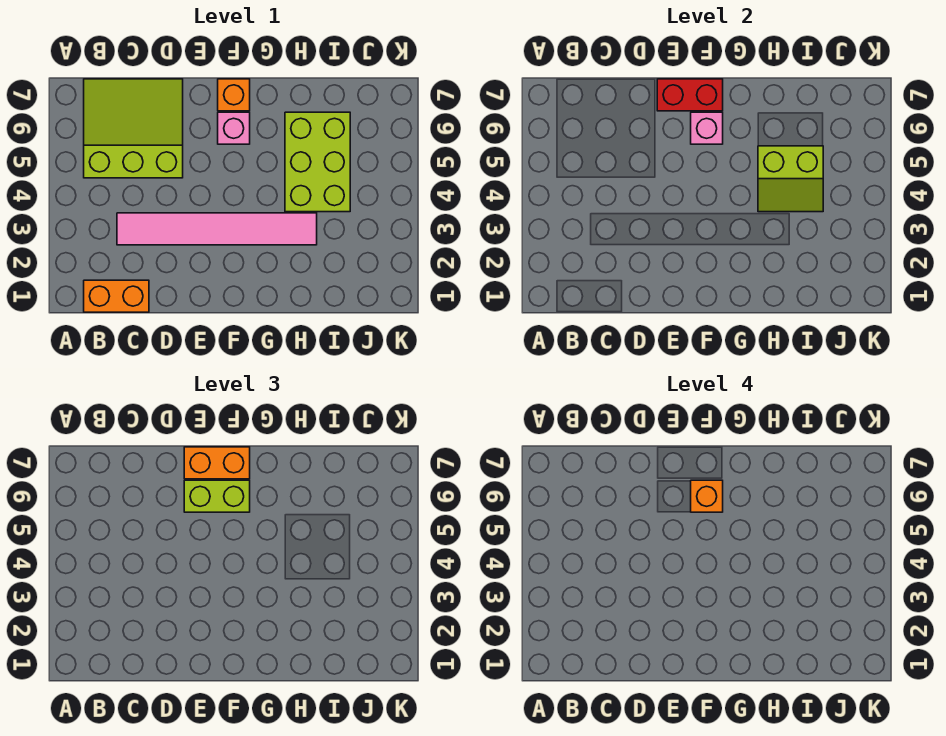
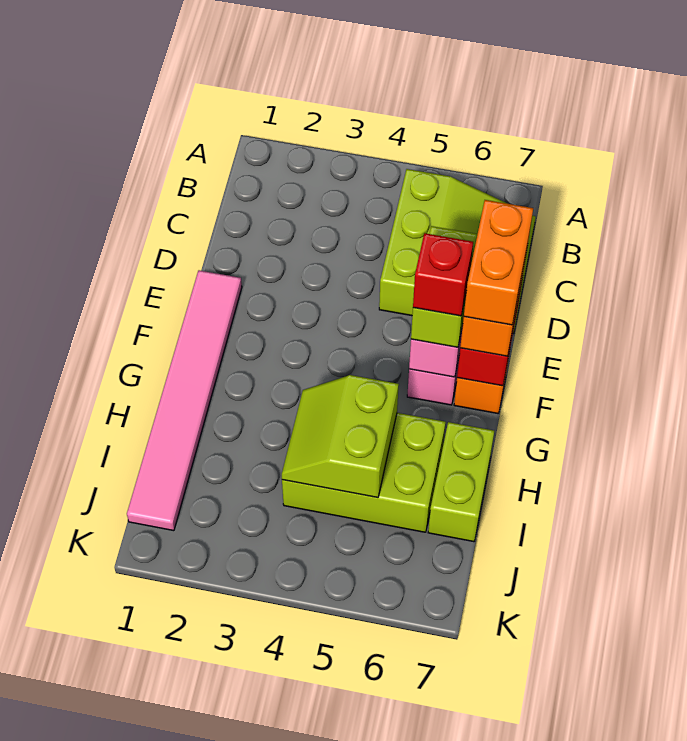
orange brick B1:C1 level 1 -> orange brick E7:F7 level 4
pink tile C3:H3 level 1 -> pink tile E1:J1 level 1
orange brick F6 level 4 -> red brick F6 level 4
none -> lime brick H7:I7 level 1

